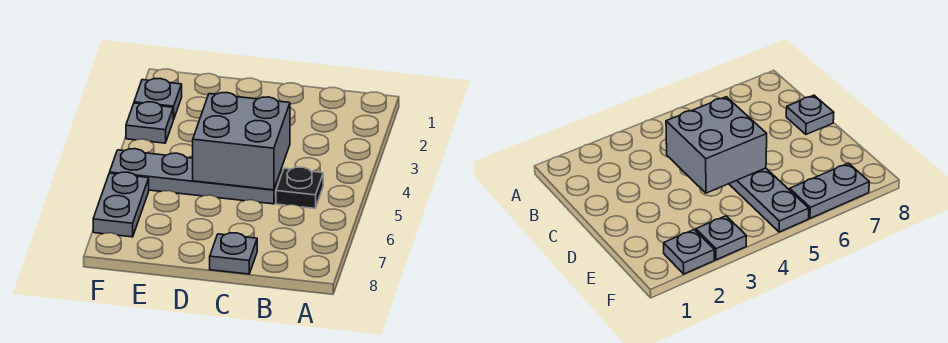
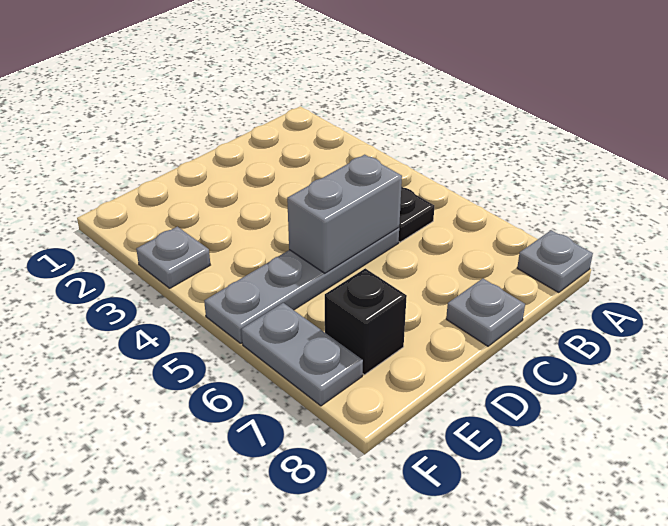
grey brick C4:D5 level 2 -> grey brick C5:D5 level 2
none -> black brick E7 level 1
grey plate F2 level 1 -> grey plate A8 level 1

